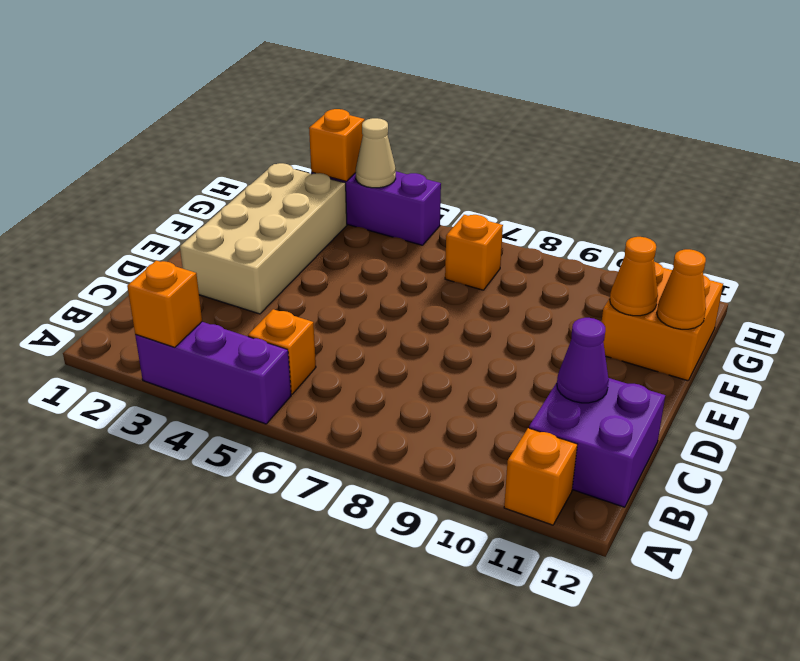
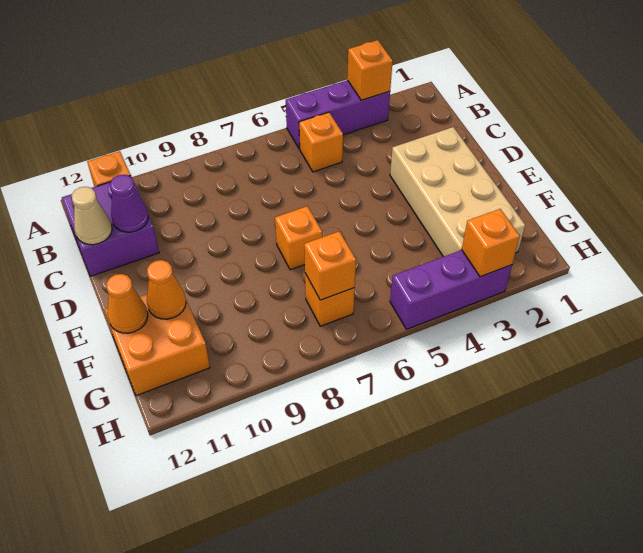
none -> orange brick E7 level 1
none -> orange brick G7 level 2
tan cone H4 level 2 -> tan cone C12 level 2

